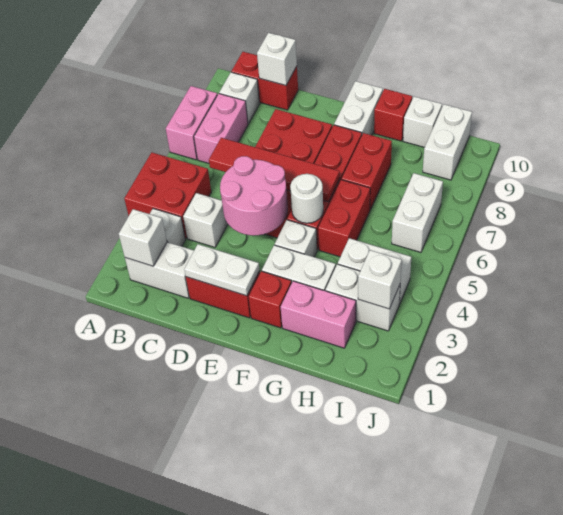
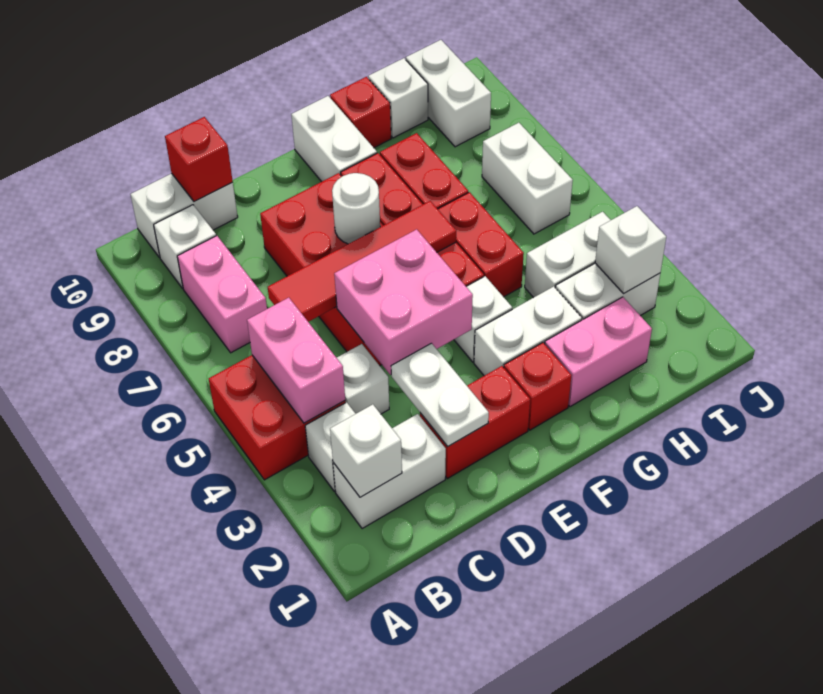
pink brick A7:A8 level 1 -> pink brick B4:B5 level 2
red brick B10:C10 level 1 -> white brick B10:C10 level 1
white brick C10 level 2 -> red brick C10 level 2
white plate D2:E2 level 2 -> white plate D2:D3 level 2
pink round brick D4:E5 level 2 -> pink brick D4:E5 level 2
white round brick F5 level 2 -> white round brick E7 level 2

